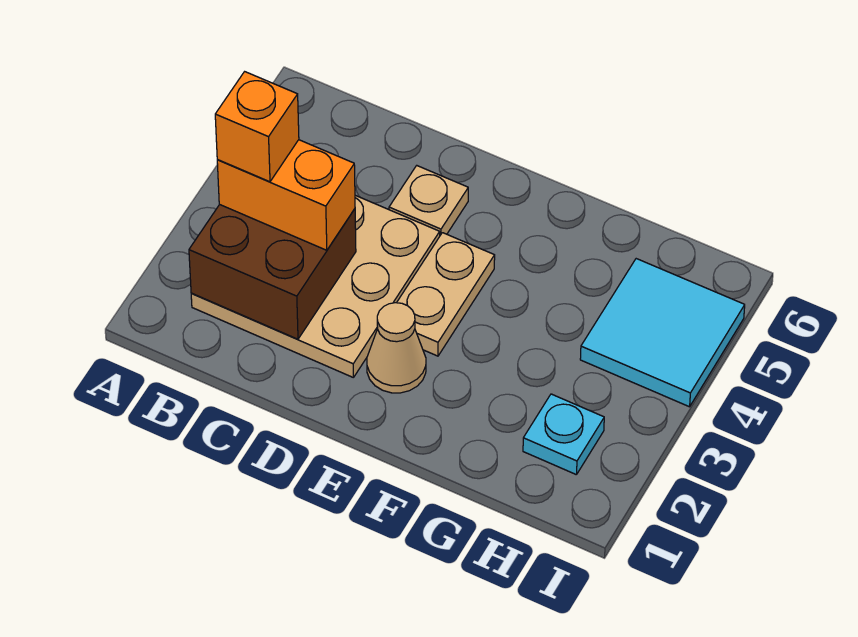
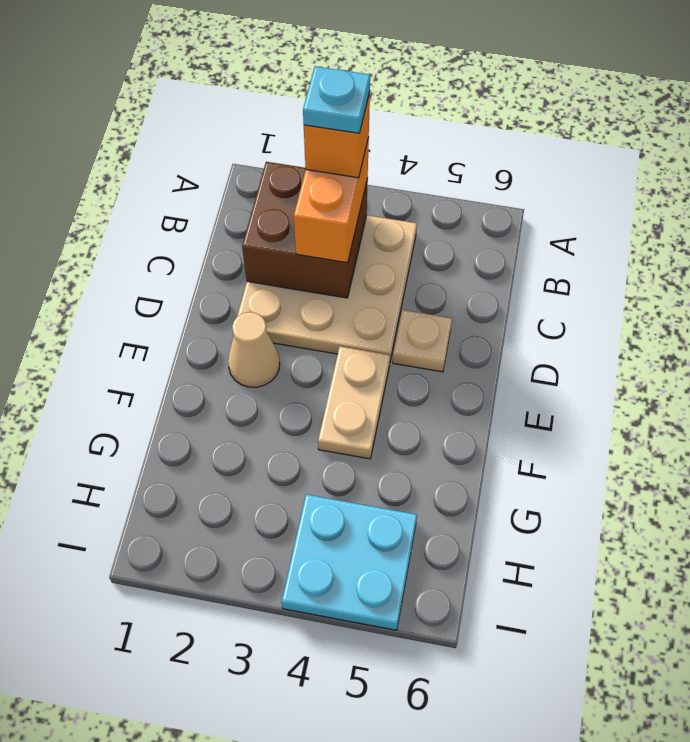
tan plate E3:E4 level 1 -> tan plate E4:F4 level 1
cyan plate H2 level 1 -> cyan plate B3 level 5
cyan tile H4:I5 level 1 -> cyan plate H4:I5 level 1

